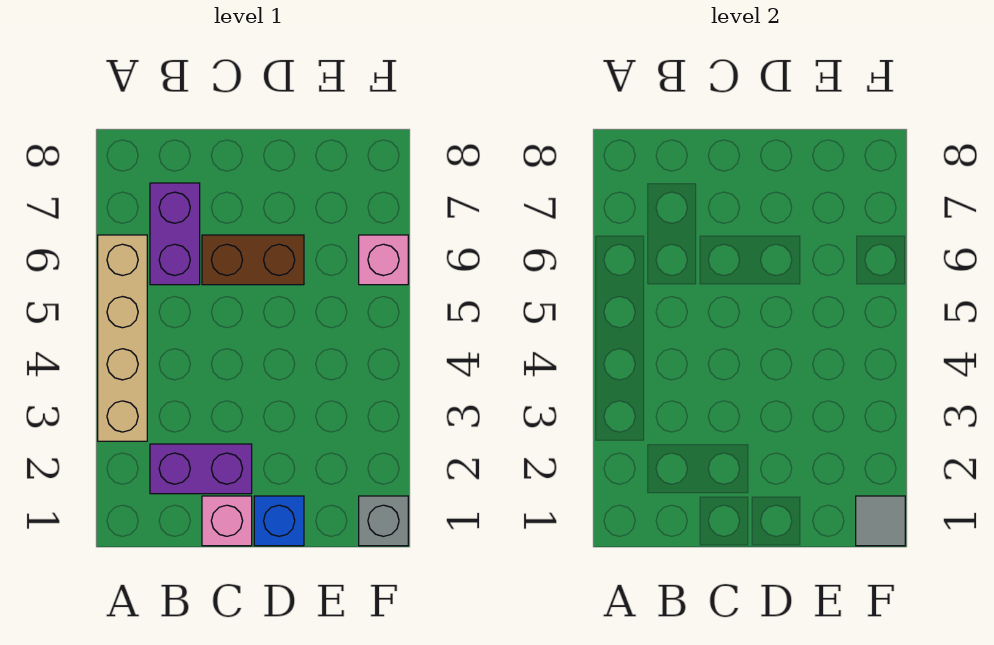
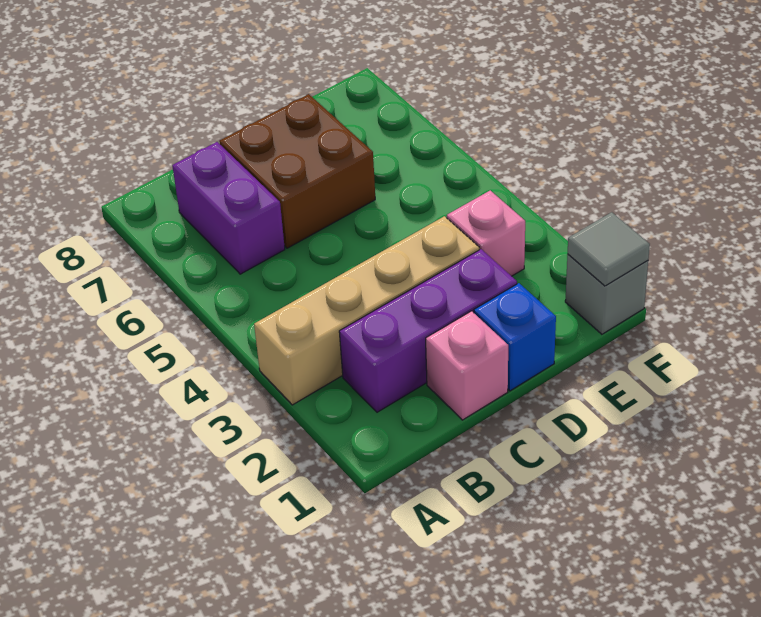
tan brick A3:A6 level 1 -> tan brick A3:D3 level 1
purple brick B2:C2 level 1 -> purple brick B2:D2 level 1
brown brick C6:D6 level 1 -> brown brick C6:D7 level 1
pink brick F6 level 1 -> pink brick E3 level 1

